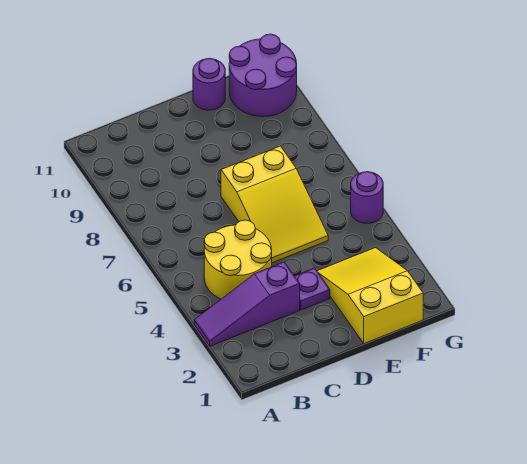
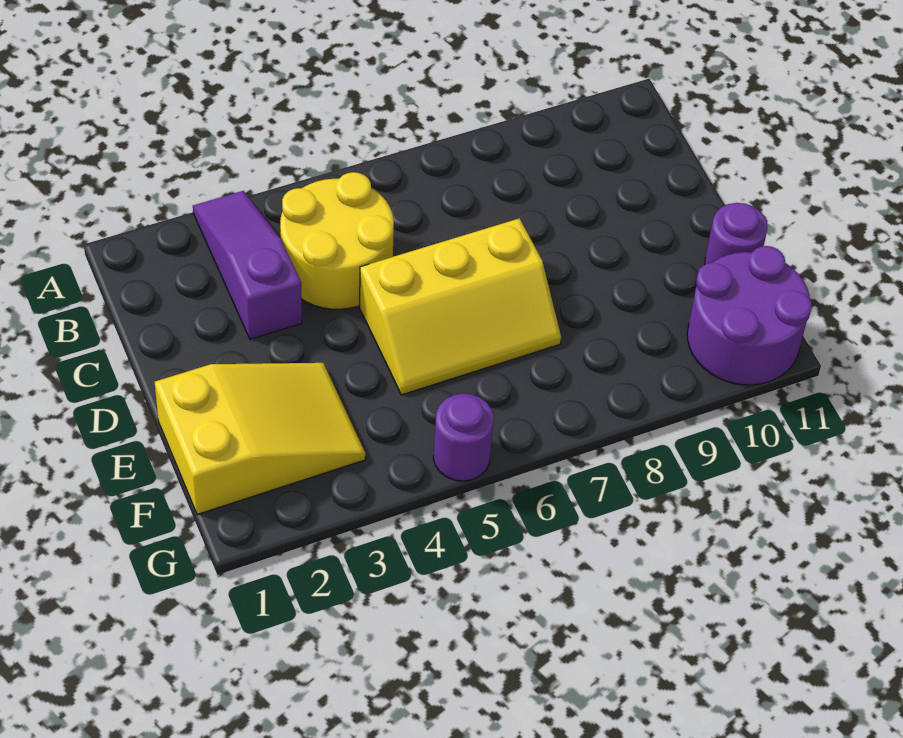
purple plate D3 level 1 -> none
yellow slope D5:E7 level 1 top 7 -> yellow slope D5:E7 level 1 top D

